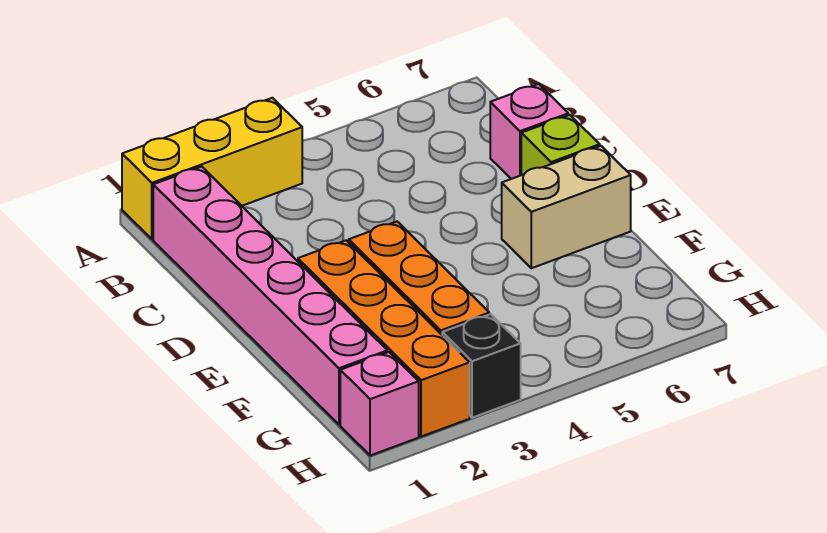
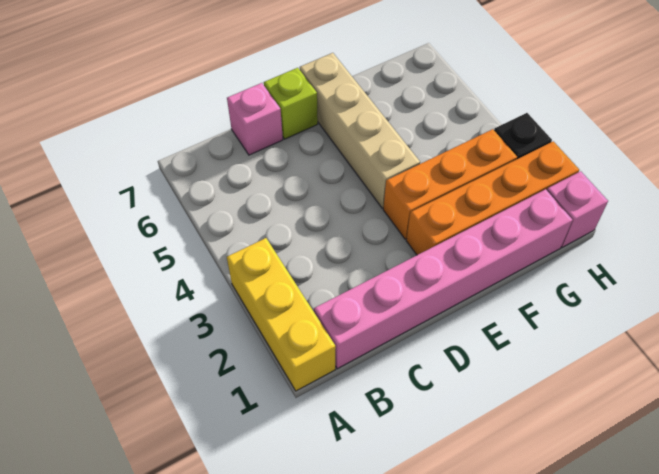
tan brick E6:E7 level 1 -> tan brick E4:E7 level 1

